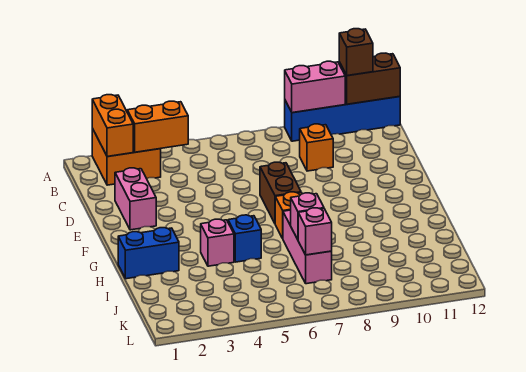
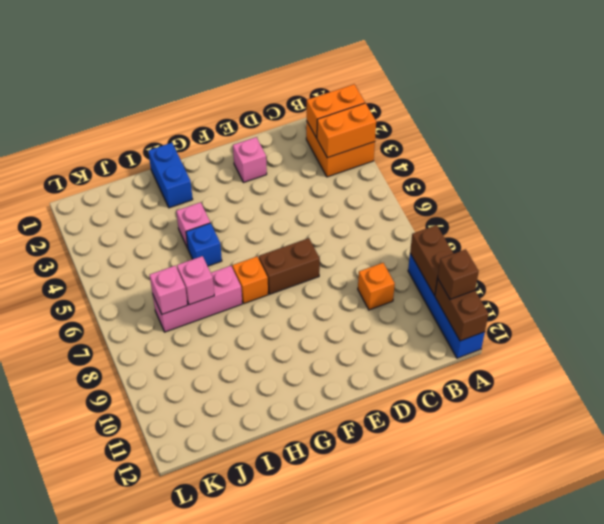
pink brick A9:A10 level 2 -> brown brick A9:A10 level 2
orange brick B3:B4 level 2 -> orange brick A3:B3 level 2
pink brick D2:E2 level 1 -> pink brick E2 level 1

